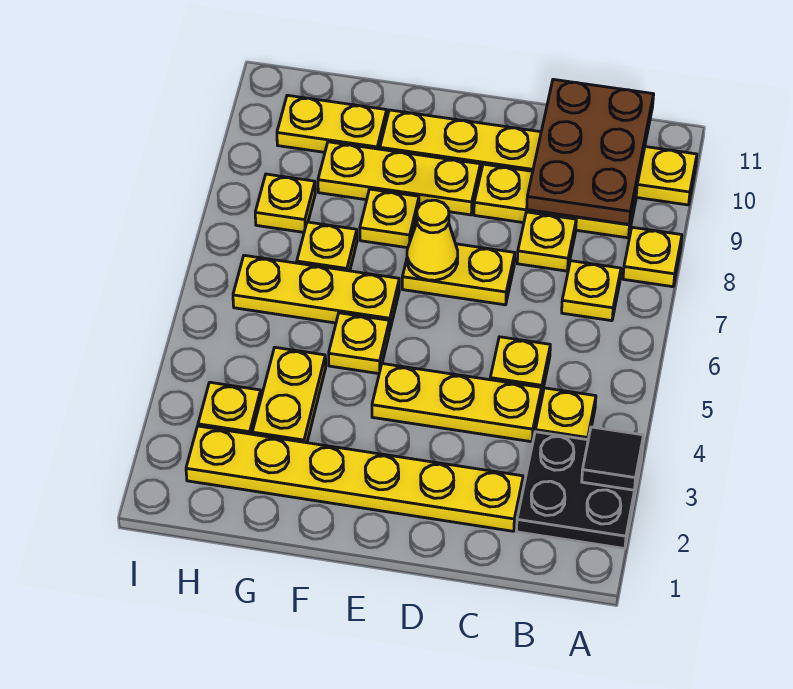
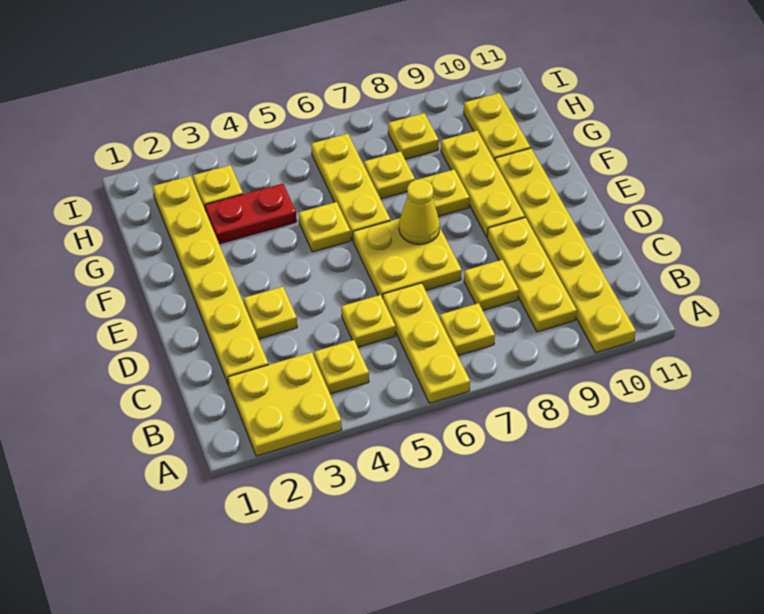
black plate A2:B3 level 1 -> yellow plate A2:B3 level 1
black tile A3 level 2 -> none
yellow plate A8 level 1 -> yellow plate D3 level 1
brown plate B9:C11 level 2 -> none
yellow plate C4:E4 level 1 -> yellow plate A6:C6 level 1
yellow plate D7:E7 level 1 -> yellow plate D6:E7 level 1
yellow plate G3:G4 level 1 -> red plate G3:G4 level 1

